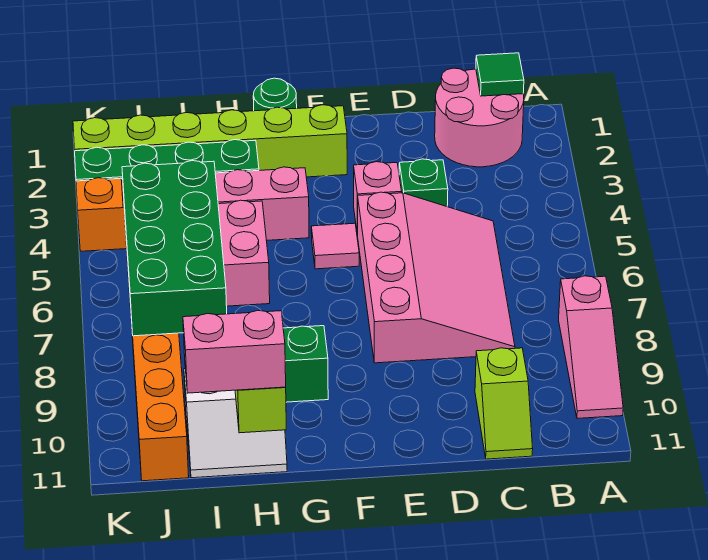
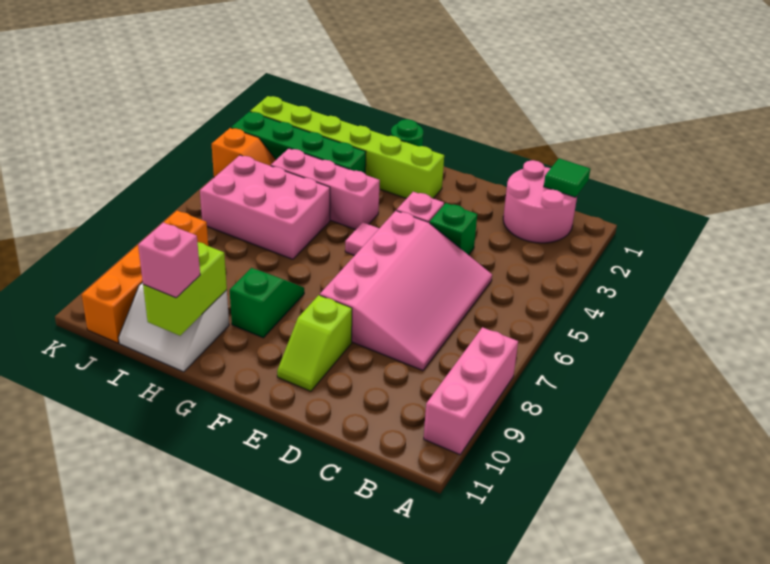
pink slope A8:A10 level 1 top 8 -> pink brick A8:A10 level 1
lime slope C10:C11 level 1 top 10 -> lime slope E9:E10 level 1 top 9
pink brick H11:I11 level 3 -> pink brick H11 level 3
green brick I5:J8 level 2 -> none

